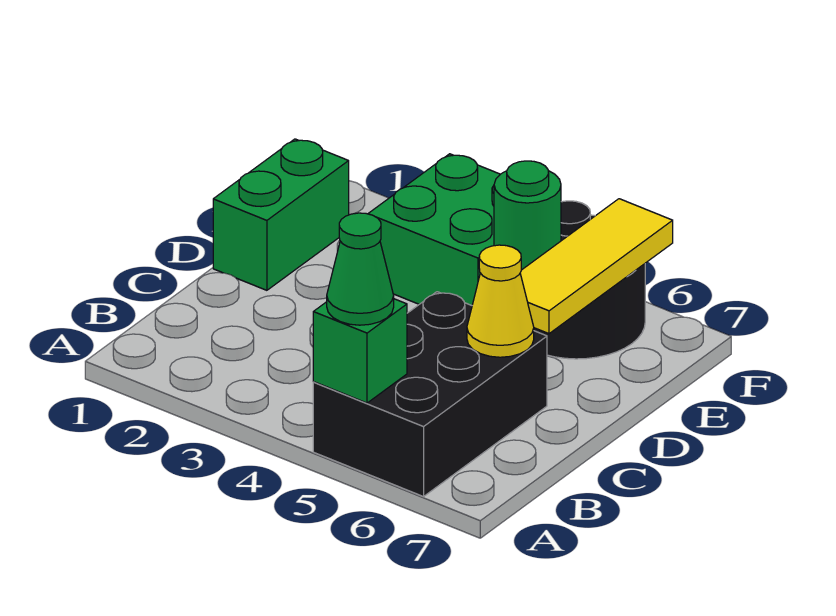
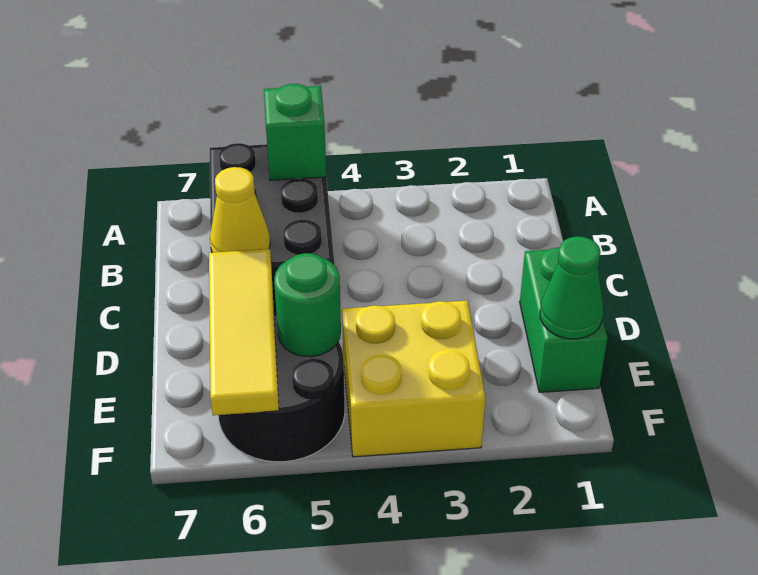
green cone A5 level 3 -> green cone E1 level 2
green brick E3:F4 level 1 -> yellow brick E3:F4 level 1

